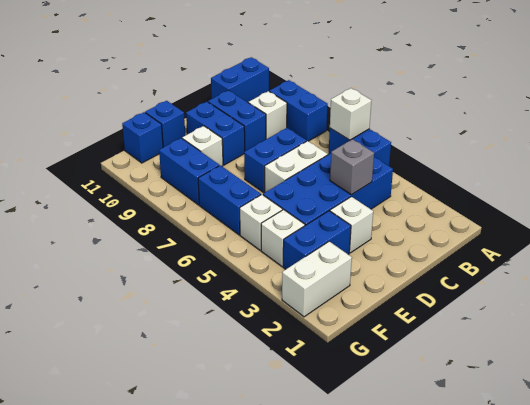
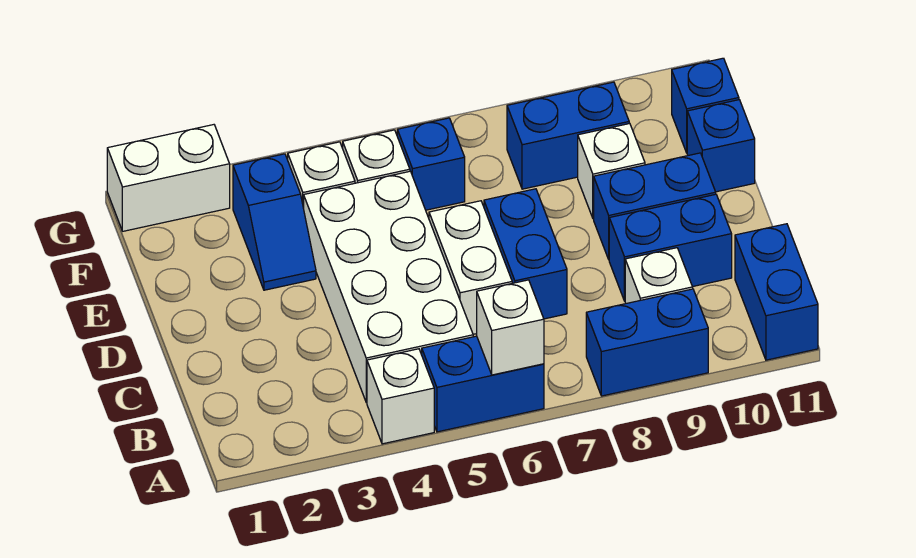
blue brick B4:E5 level 1 -> white brick B4:E5 level 1
grey brick C4 level 2 -> none
white brick D3 level 1 -> white brick A4 level 1
blue brick E3:F3 level 1 -> blue slope E3:F3 level 1 top F
white brick F2:G2 level 1 -> white brick G1:G2 level 1
blue brick F6:F7 level 1 -> blue brick F6 level 1

